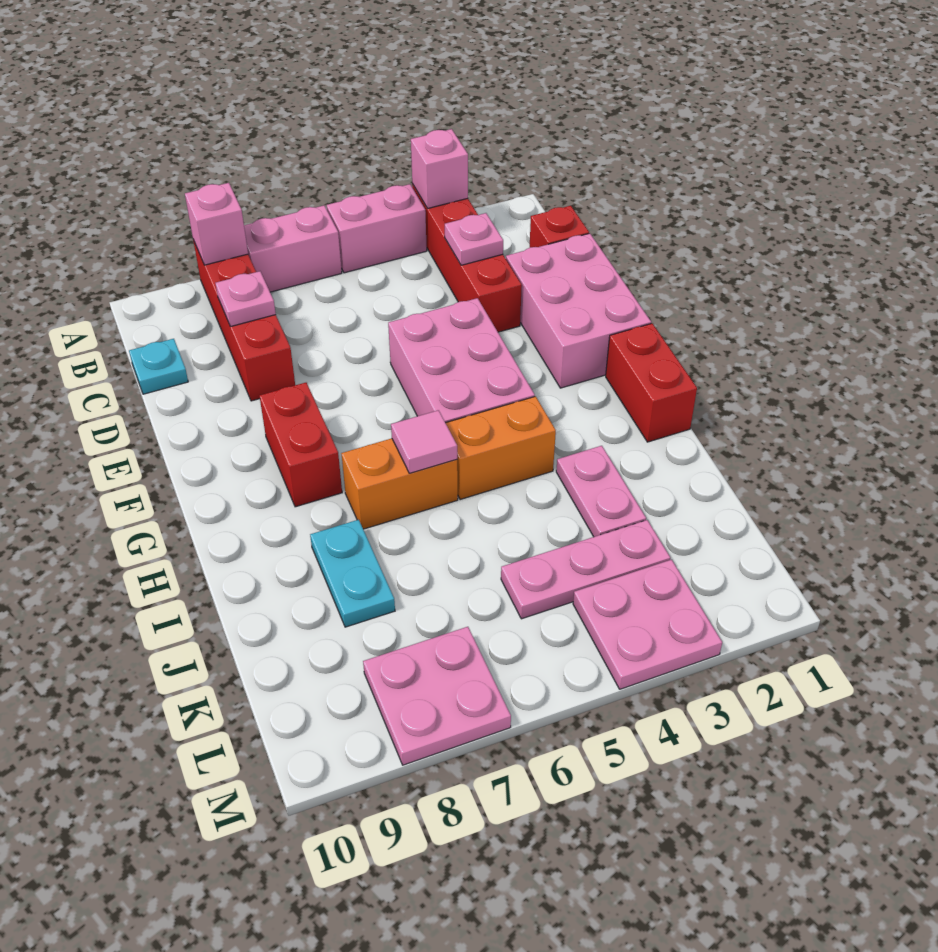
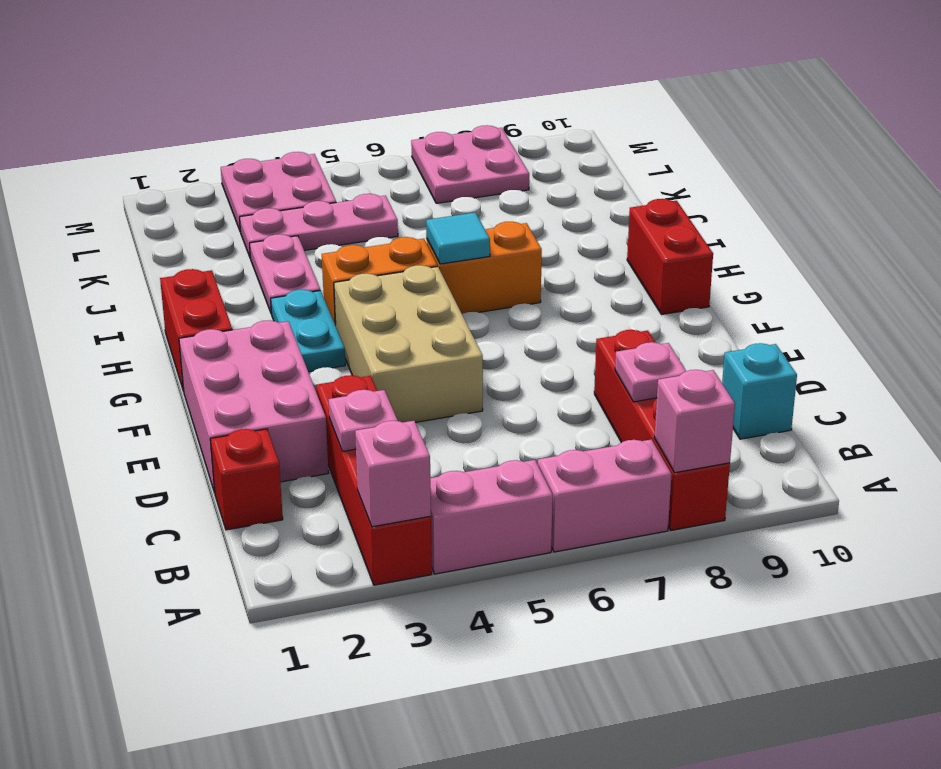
cyan plate C10 level 1 -> cyan brick C10 level 1
pink brick E4:G5 level 1 -> tan brick E4:G5 level 1
red brick F8:G8 level 1 -> red brick G10:H10 level 1
pink tile H6 level 2 -> cyan tile H6 level 2
cyan plate I8:J8 level 1 -> cyan plate G3:H3 level 1

